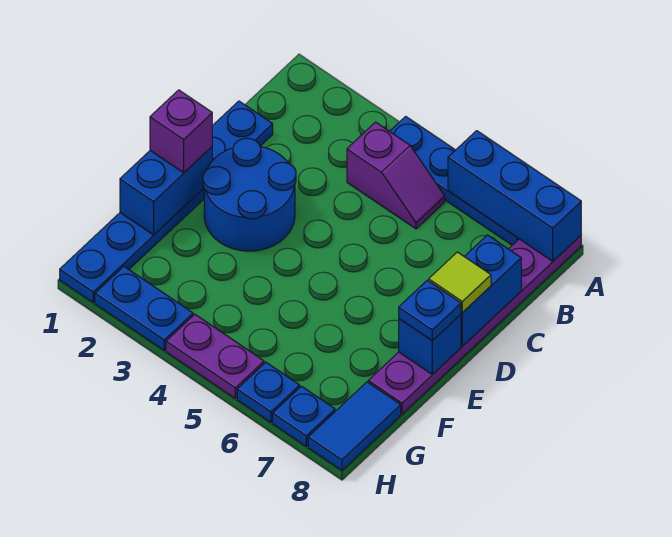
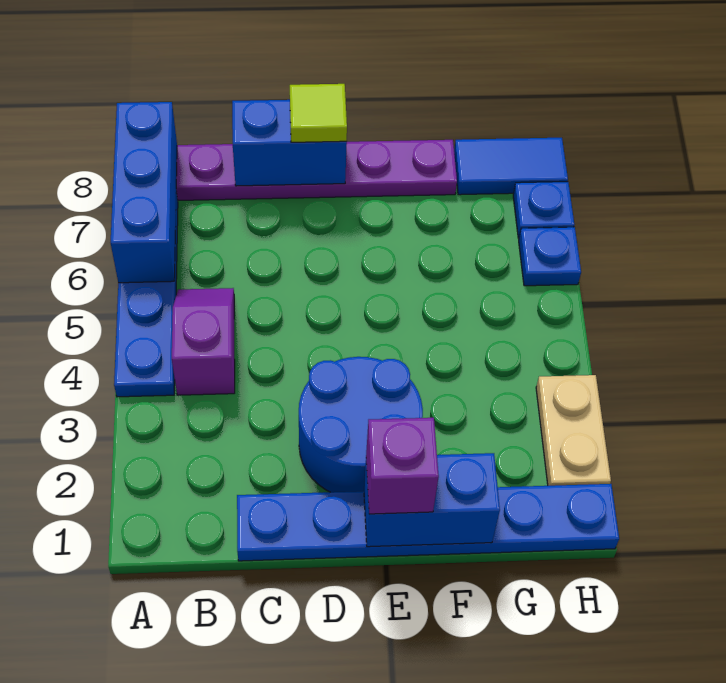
blue brick E8 level 2 -> none
blue plate E8 level 3 -> none
blue plate H2:H3 level 1 -> tan plate H2:H3 level 1
purple plate H4:H5 level 1 -> none

